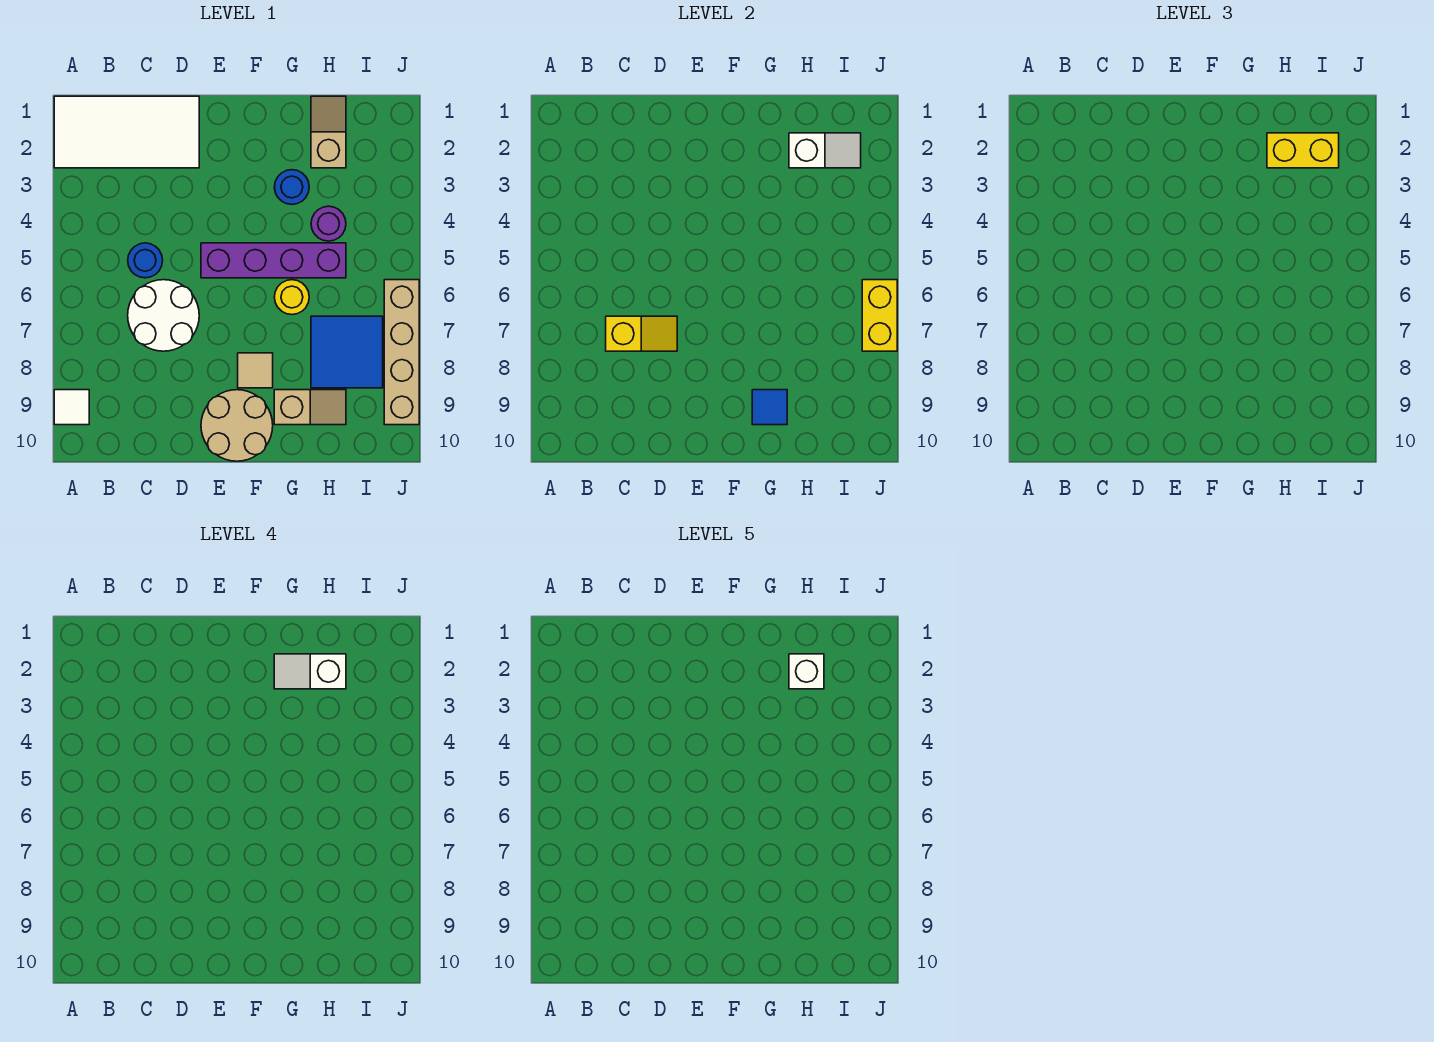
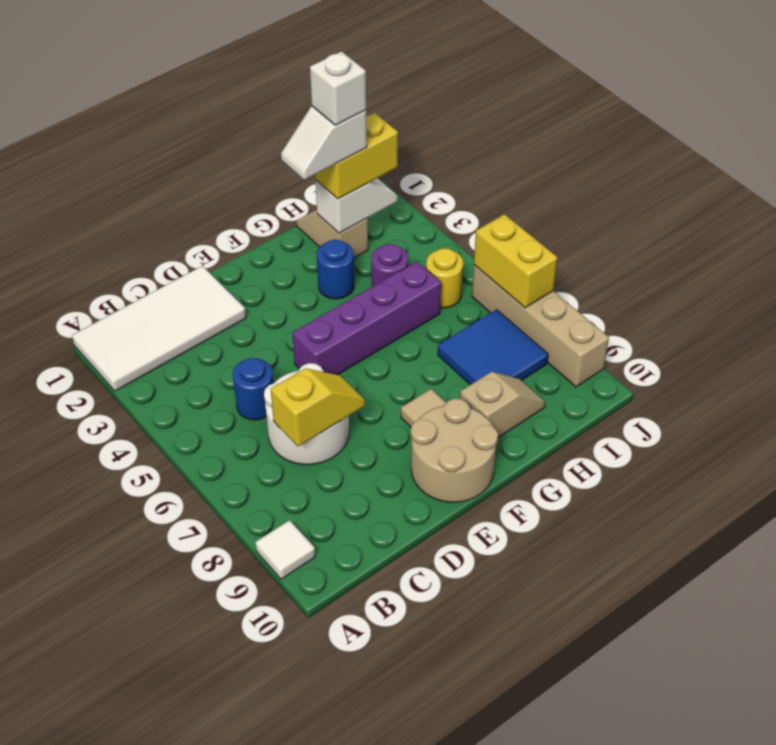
yellow round brick G6 level 1 -> yellow round brick I5 level 1
blue tile G9 level 2 -> none

